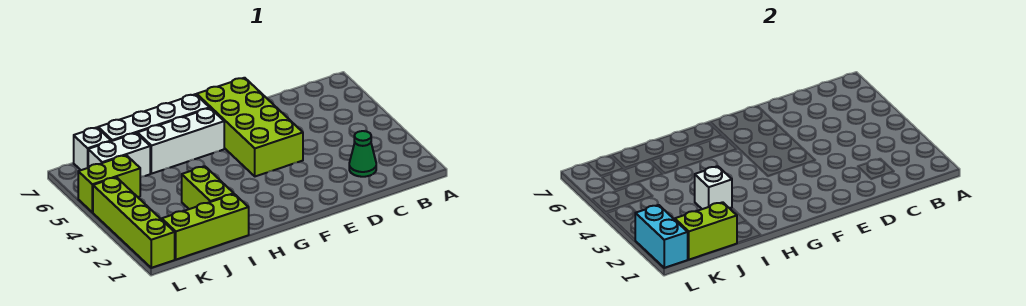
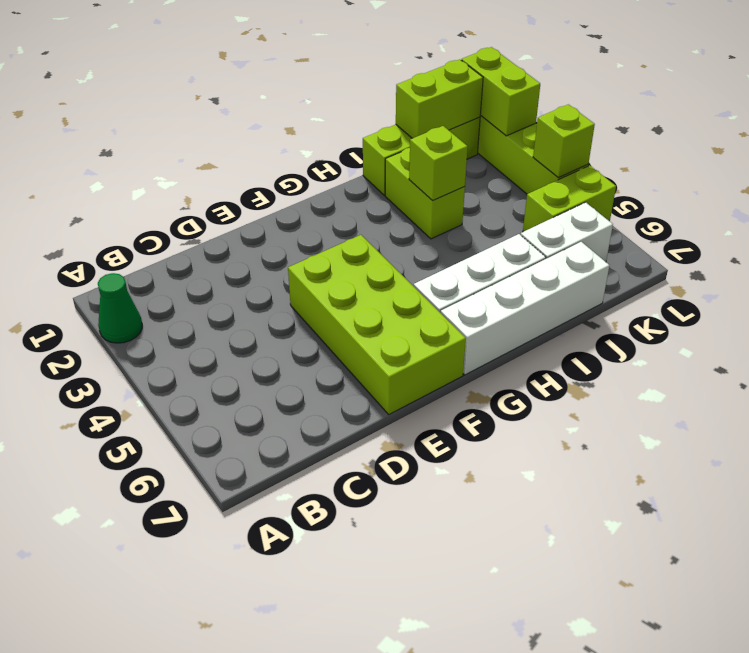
green cone C2 level 1 -> green cone A2 level 1
white brick I3 level 2 -> lime brick I3 level 2
white brick K7 level 1 -> none
cyan brick L1:L2 level 2 -> lime brick L1:L2 level 2
none -> lime brick L4 level 2

